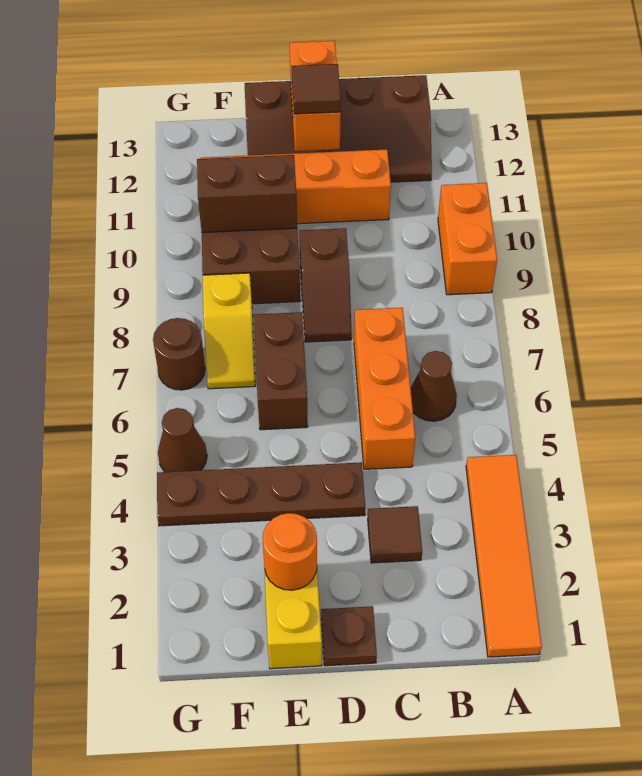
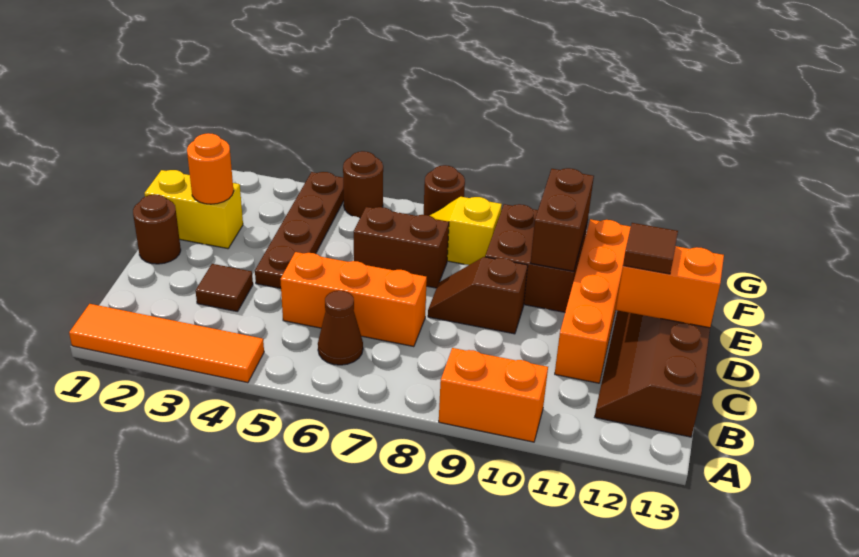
brown plate D1 level 1 -> brown round brick D1 level 1
brown cone G5 level 1 -> brown round brick G5 level 1

